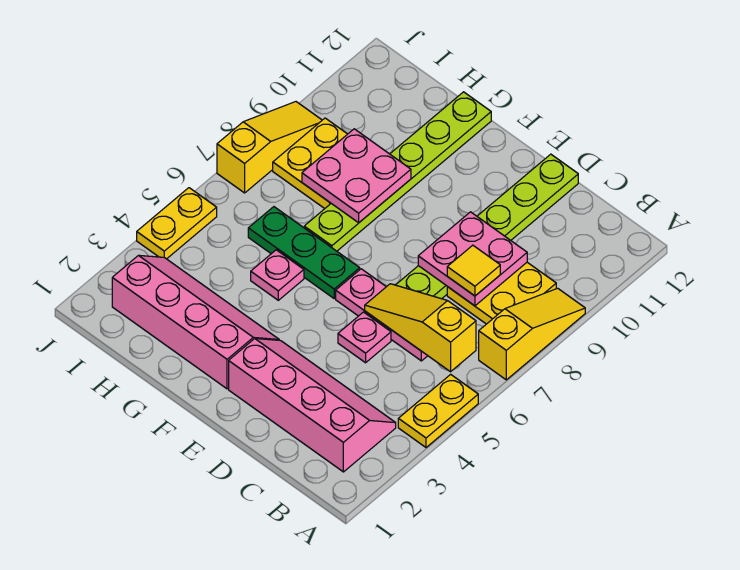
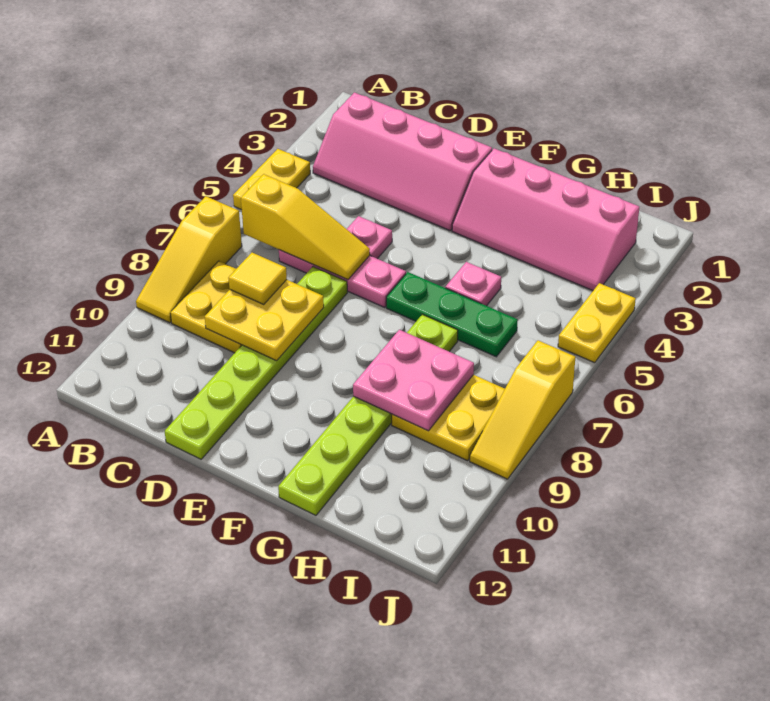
pink plate C8:D9 level 2 -> yellow plate C8:D9 level 2

